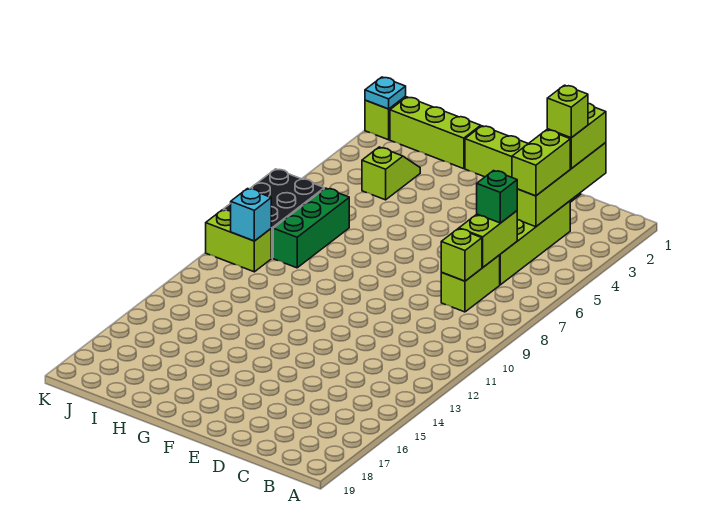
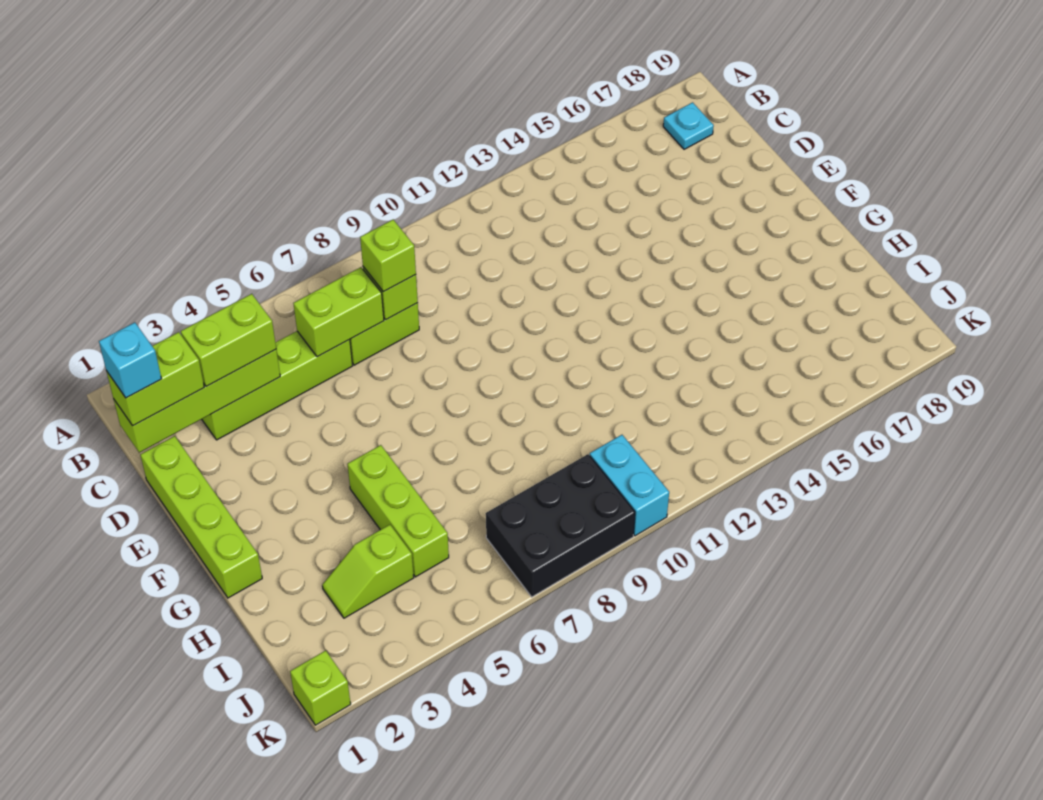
lime brick C2 level 4 -> lime brick C8 level 3
green brick C6 level 3 -> none
lime brick H1:J1 level 1 -> lime brick G5:I5 level 1
green brick I7:I9 level 1 -> none
lime brick J10:K10 level 1 -> cyan brick J10:K10 level 1
cyan brick J10 level 2 -> cyan brick C1 level 4
cyan plate K1 level 2 -> cyan plate B18 level 1

